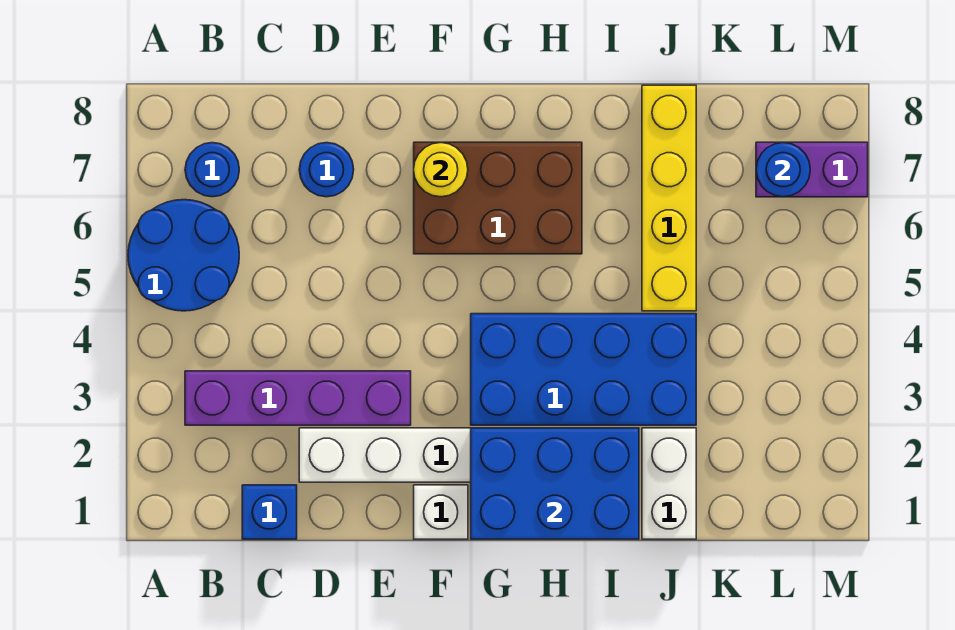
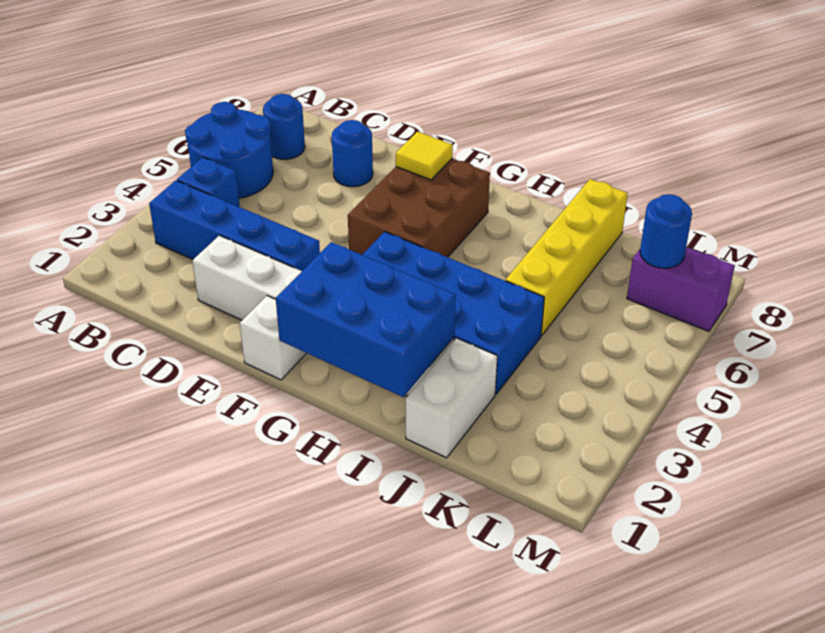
purple brick B3:E3 level 1 -> blue brick B3:E3 level 1
blue brick C1 level 1 -> blue brick B4 level 1
brown brick F6:H7 level 1 -> brown brick F5:G7 level 1
yellow round brick F7 level 2 -> yellow tile F7 level 2

